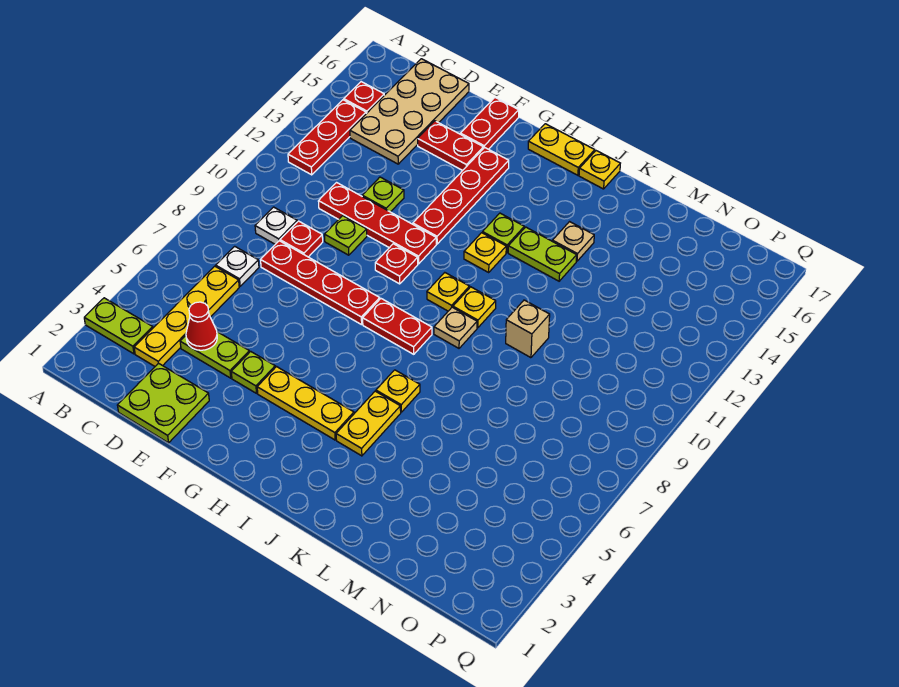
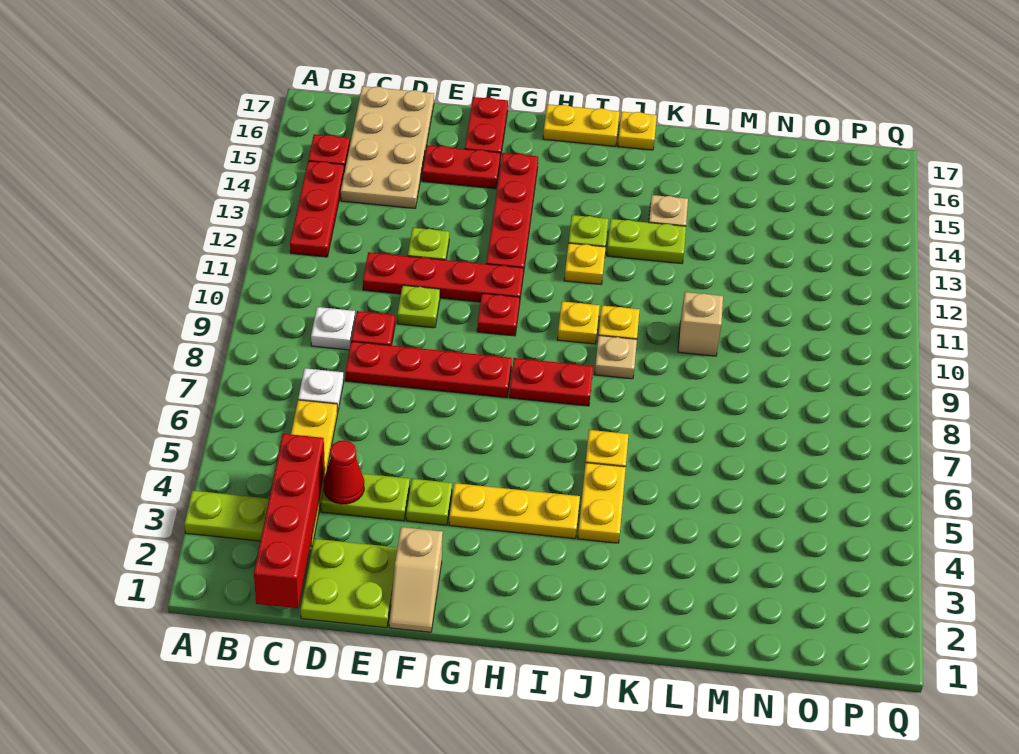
none -> red brick C1:C4 level 2
none -> tan slope F1:F2 level 1 top 2

